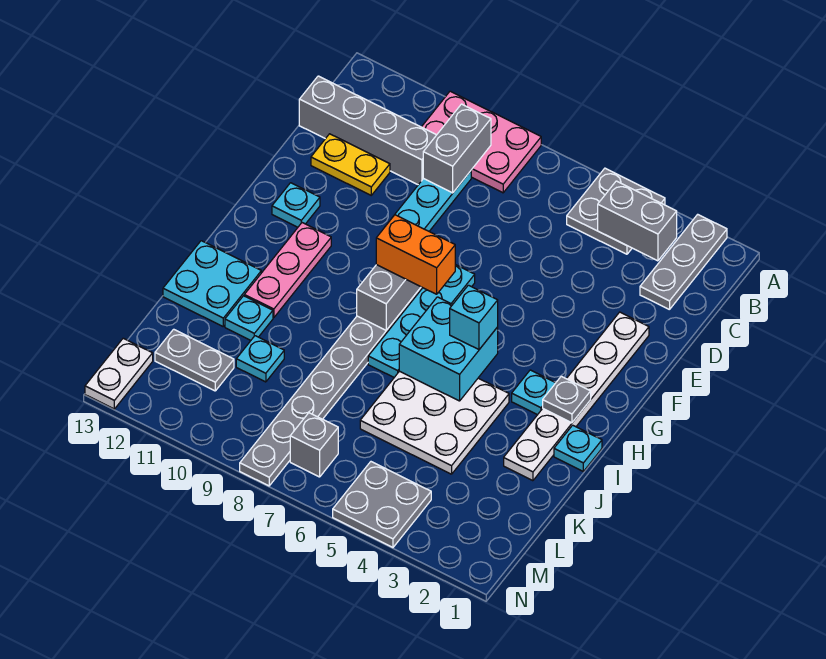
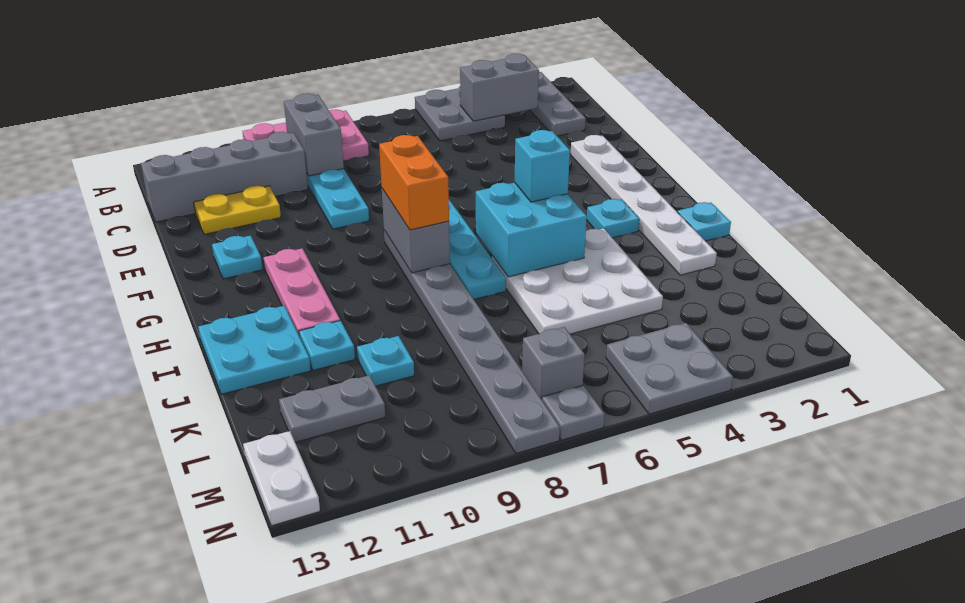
orange brick G7:G8 level 3 -> orange brick G8:H8 level 3
grey plate H2 level 2 -> grey plate N7 level 1

